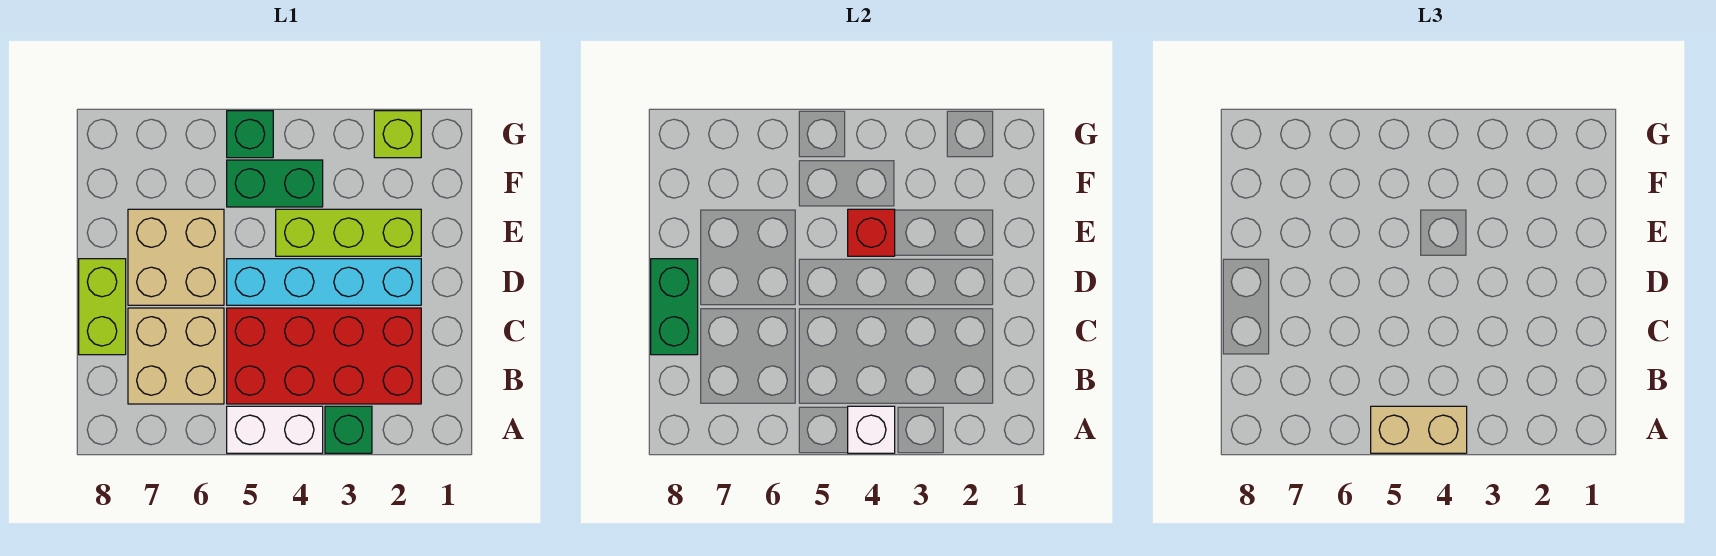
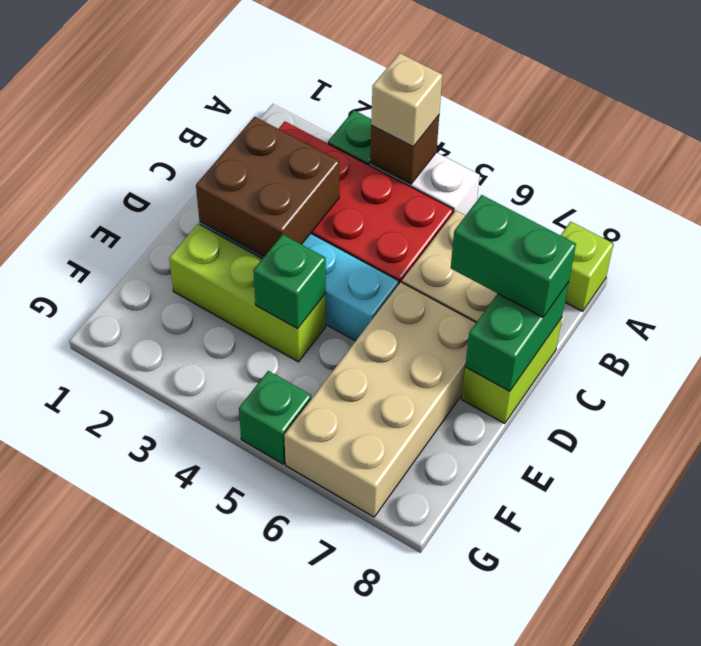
white brick A4 level 2 -> brown brick A4 level 2
tan brick A4:A5 level 3 -> tan brick A4 level 3
none -> brown brick C2:D3 level 2
tan brick D6:E7 level 1 -> tan brick D6:G7 level 1
red brick E4 level 2 -> green brick E4 level 2
green brick F4:F5 level 1 -> green brick C7:C8 level 3
lime brick G2 level 1 -> lime brick A8 level 1

